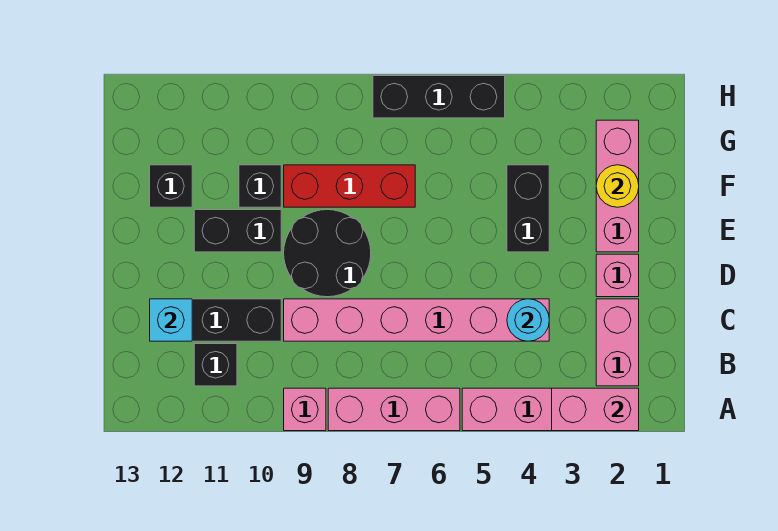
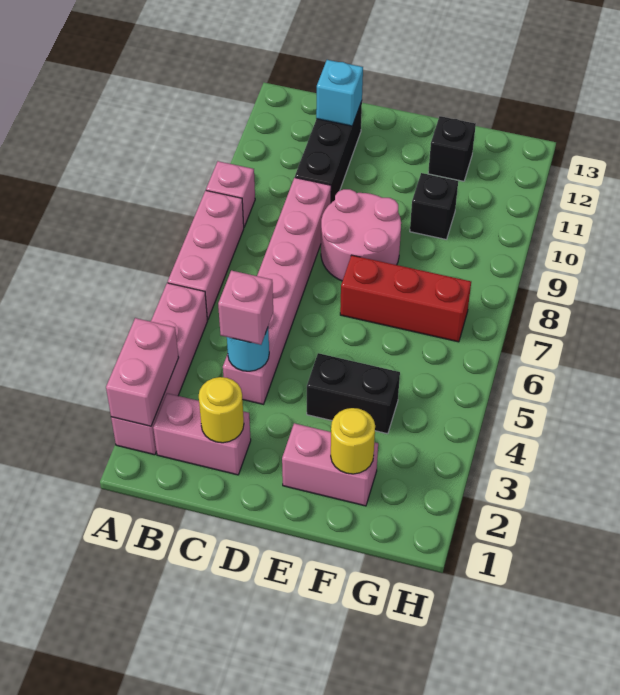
black brick B11 level 1 -> none
none -> yellow round brick C2 level 2
pink brick D2 level 1 -> pink brick C4 level 3
black round brick D8:E9 level 1 -> pink round brick D8:E9 level 1
pink brick E2:G2 level 1 -> pink brick E2:F2 level 1
black brick E10:E11 level 1 -> none
red brick F7:F9 level 1 -> red brick E7:G7 level 1
black brick H5:H7 level 1 -> none

